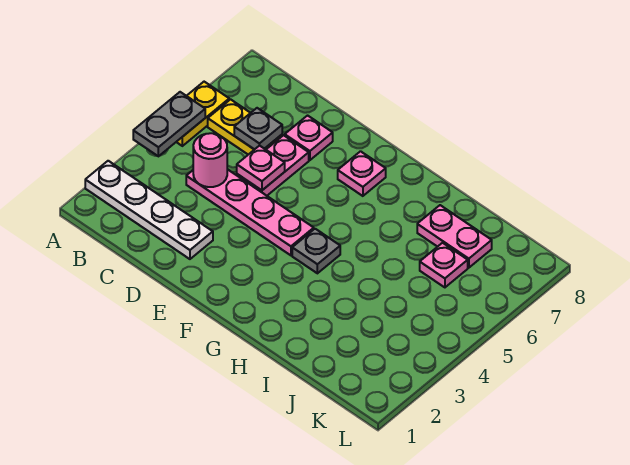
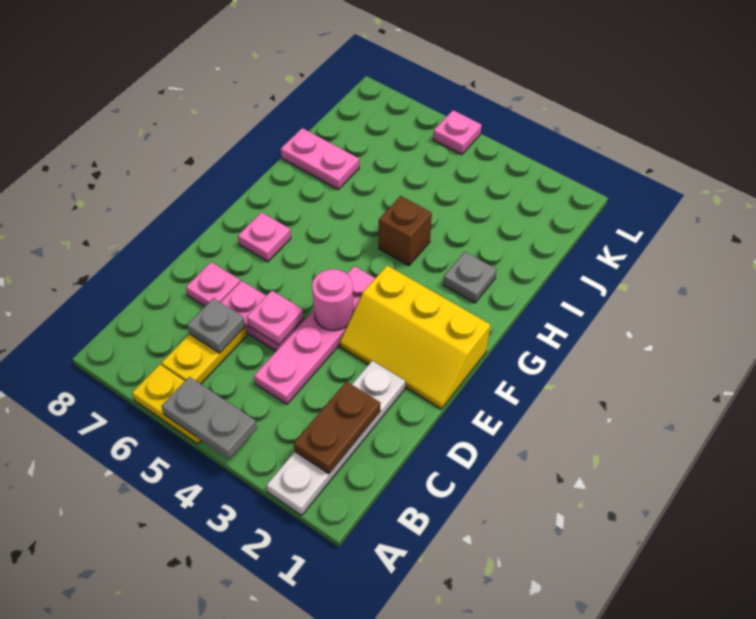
none -> brown plate B2:C2 level 2
pink round brick C4 level 2 -> pink round brick E4 level 2
none -> yellow slope E1:F3 level 1 top F
grey plate G4 level 1 -> grey plate H2 level 1
none -> brown brick H4 level 1
pink plate I7:J7 level 1 -> pink plate I7:I8 level 1
pink plate J6 level 1 -> pink plate L5 level 1

